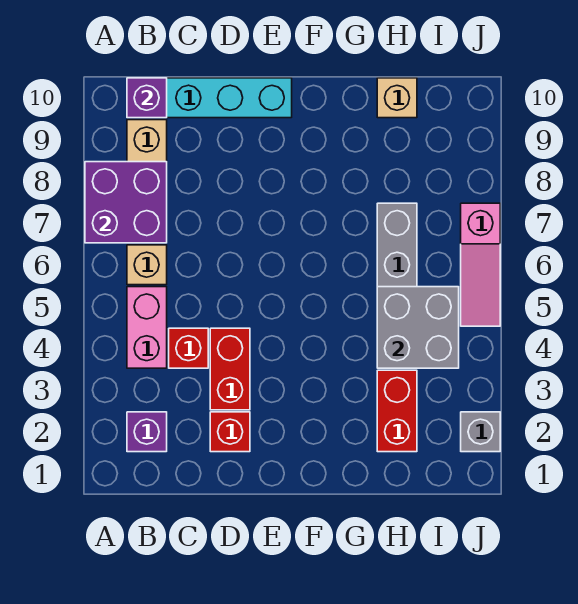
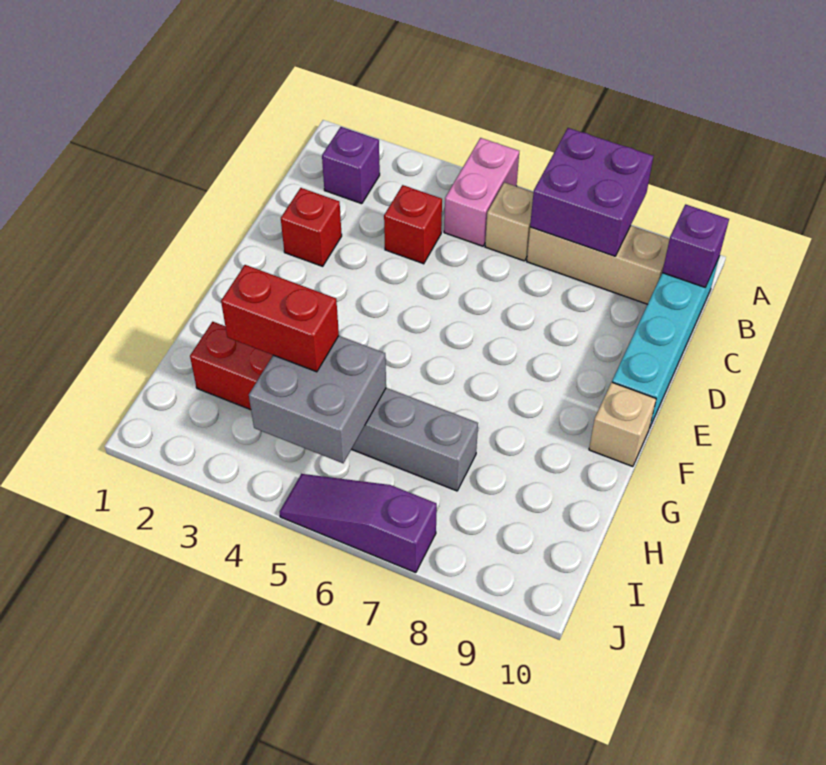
pink brick B4:B5 level 1 -> pink brick A5:B5 level 1
red brick D3:D4 level 1 -> red brick H3:H4 level 3
tan brick H10 level 1 -> tan brick F10 level 1
grey brick J2 level 1 -> none
pink slope J5:J7 level 1 top 7 -> purple slope J5:J7 level 1 top 7

